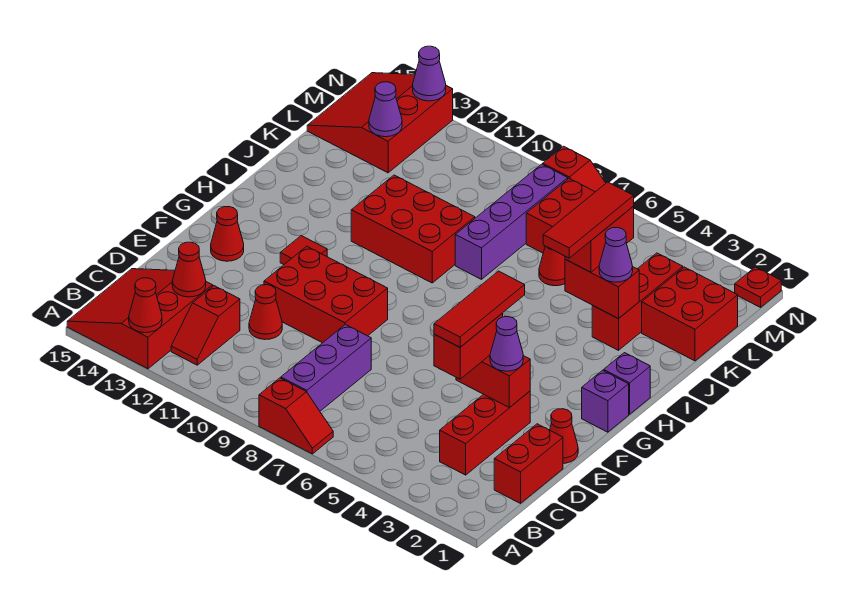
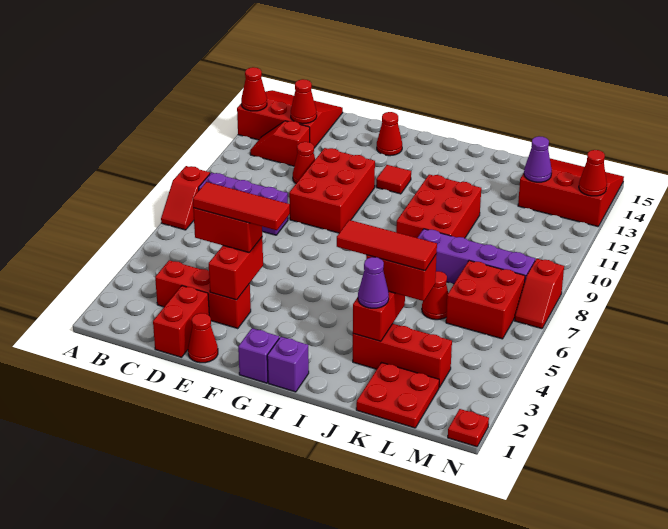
red brick C1:D1 level 1 -> red brick D1:D2 level 1
purple cone E3 level 3 -> none
red brick K1:L2 level 1 -> red plate K1:L2 level 1
purple cone N13 level 2 -> red cone N13 level 2

